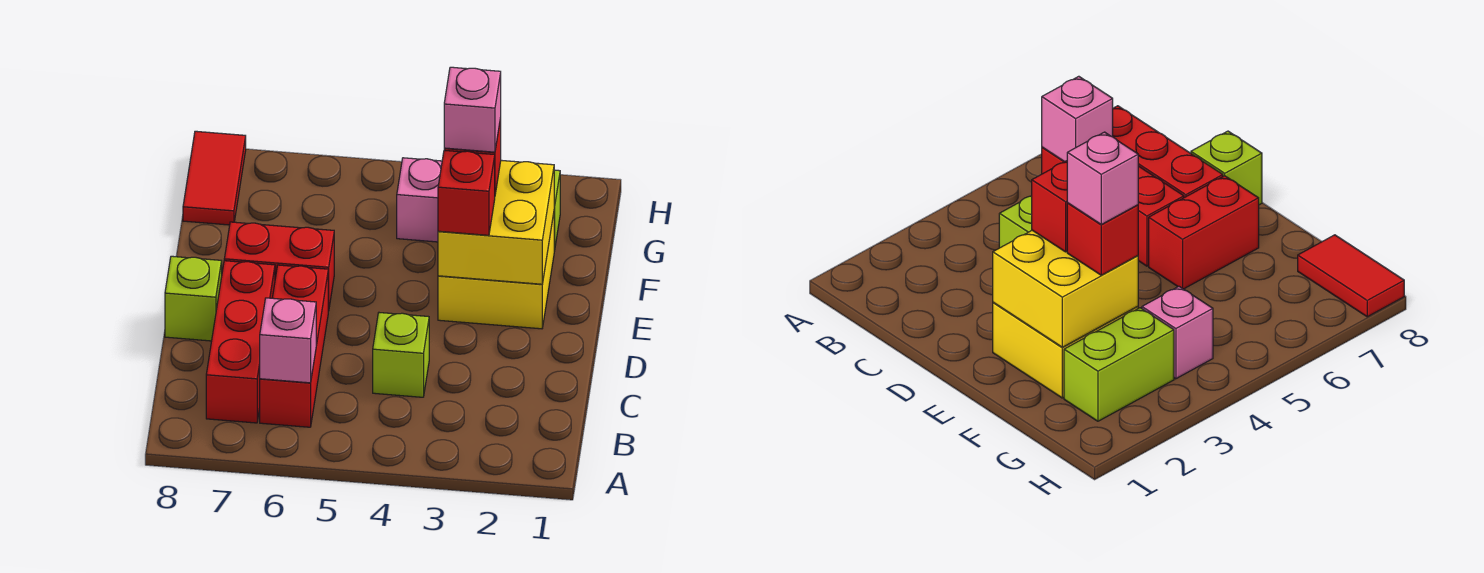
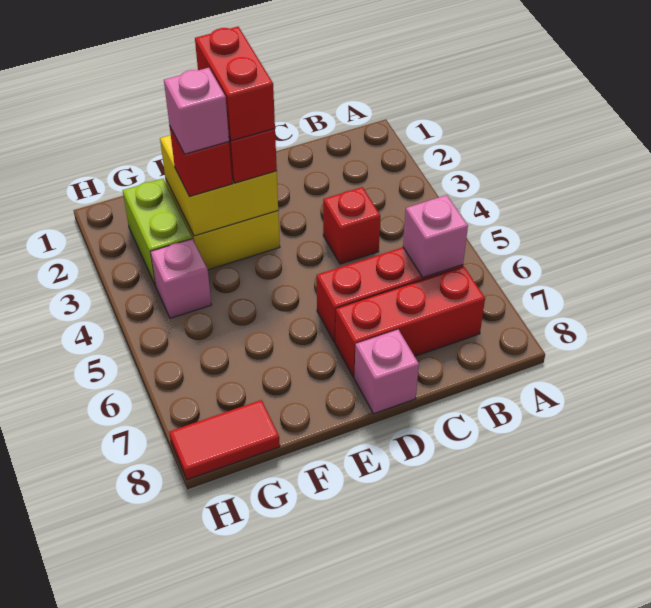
lime brick C4 level 1 -> red brick C4 level 1
lime brick D8 level 1 -> pink brick D8 level 1
red brick E6:E7 level 1 -> red brick E2:E3 level 4

